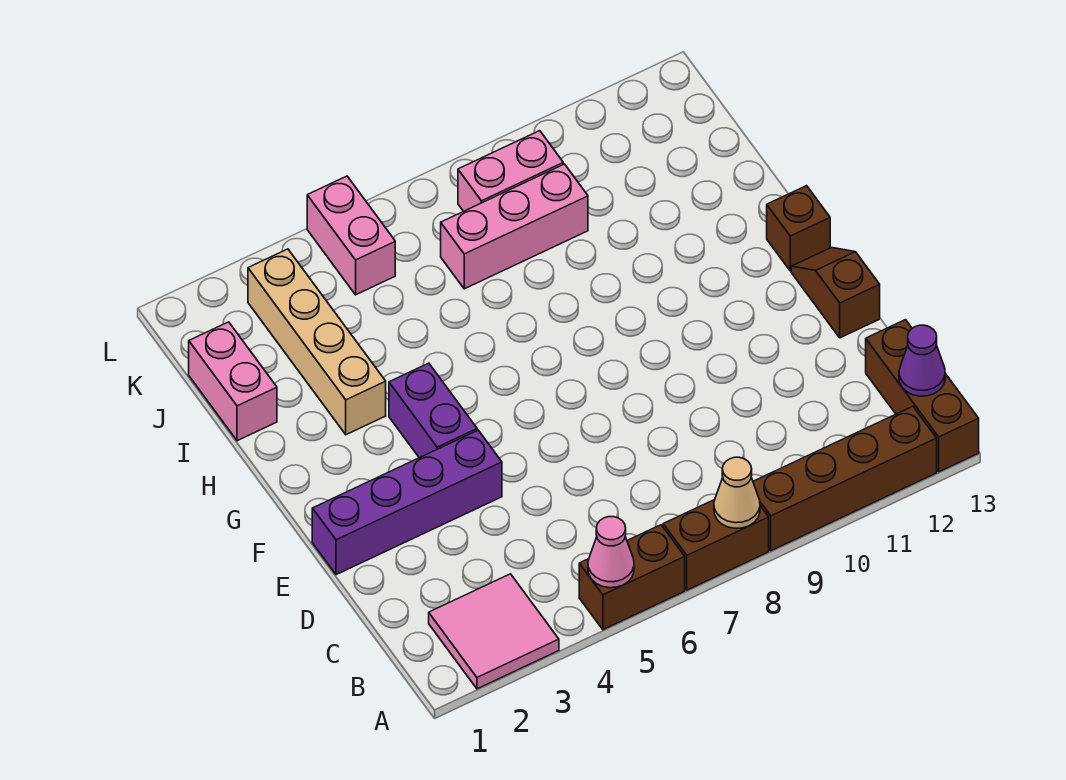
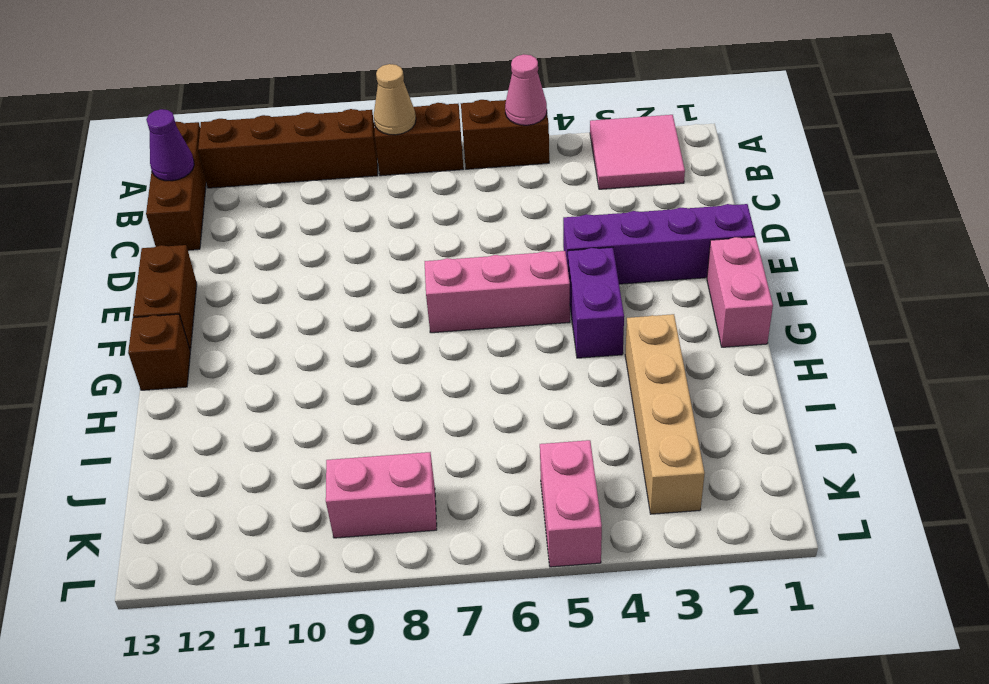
brown slope E13:F13 level 1 top E -> brown brick E13:F13 level 1
pink brick I1:J1 level 1 -> pink brick F1:G1 level 1
pink brick J7:J9 level 1 -> pink brick F5:F7 level 1

